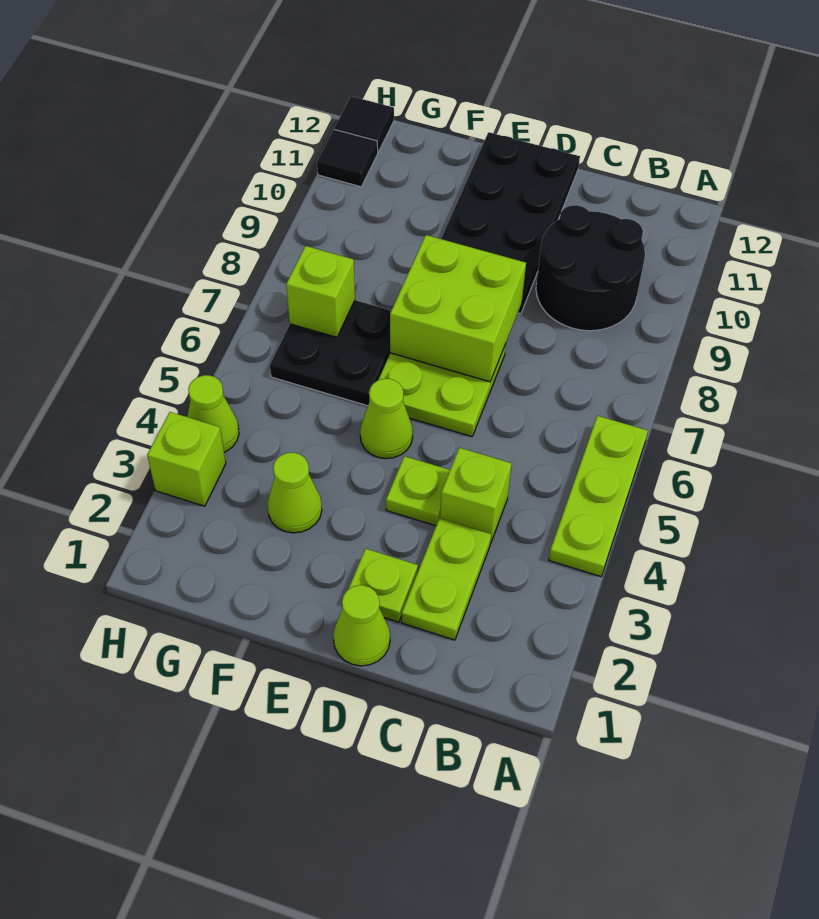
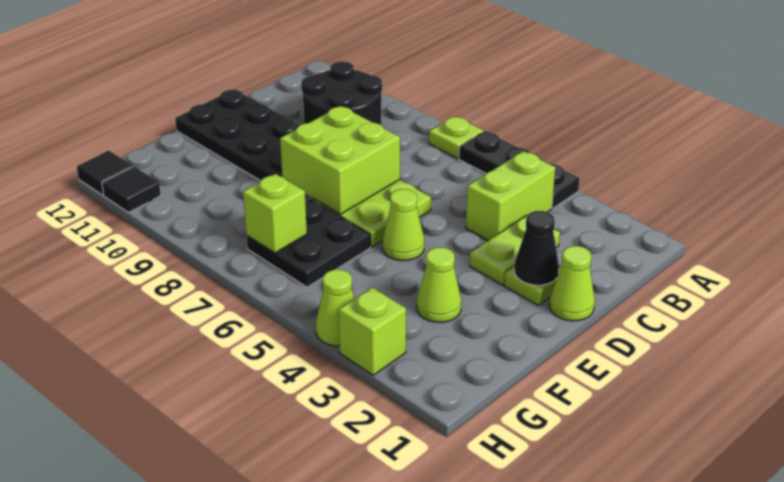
lime plate A4:A6 level 1 -> black plate A4:A6 level 1
lime plate C2:C3 level 1 -> lime plate C3:D3 level 1
lime brick C4 level 1 -> lime brick B4:C4 level 1
none -> black cone D2 level 2
lime plate D4 level 1 -> lime plate A7 level 1

